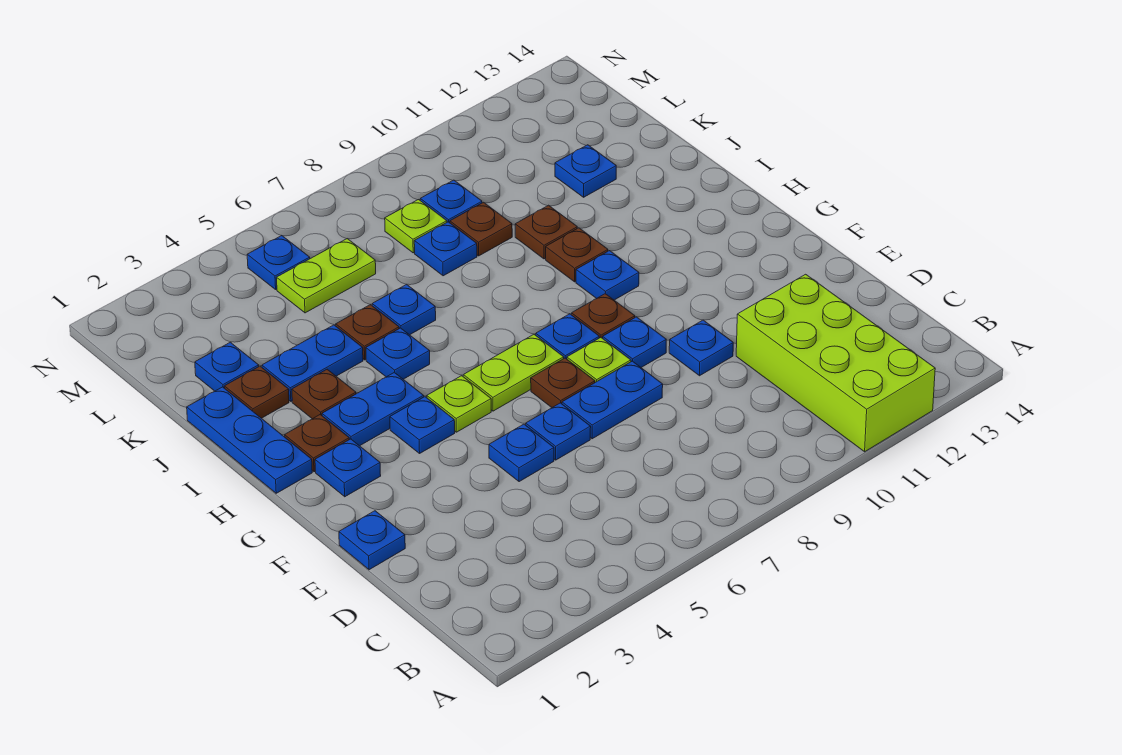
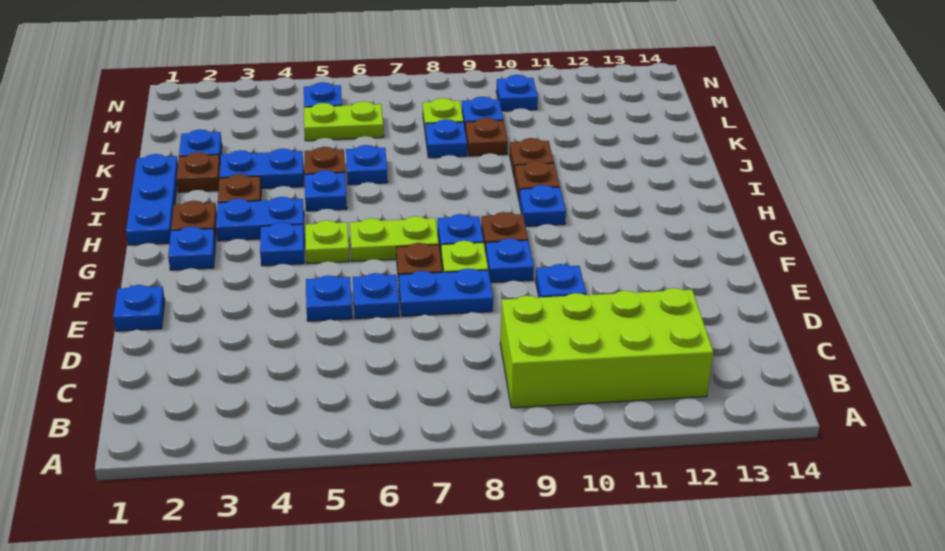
lime brick A11:D12 level 1 -> lime brick B9:C12 level 1
blue plate K12 level 1 -> blue plate M10 level 1

